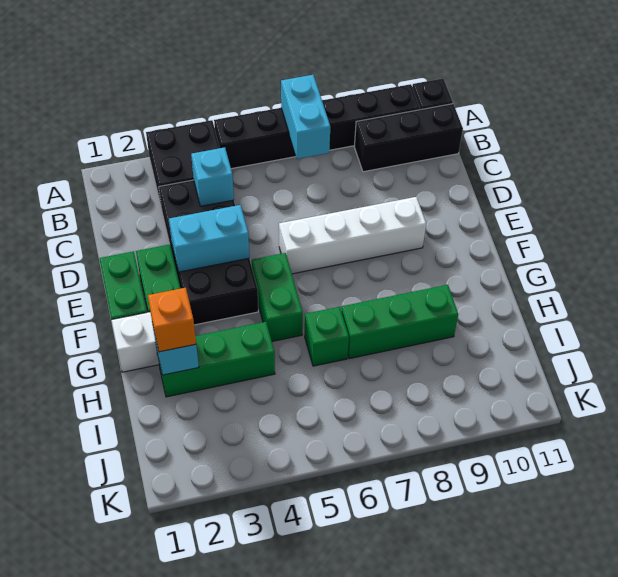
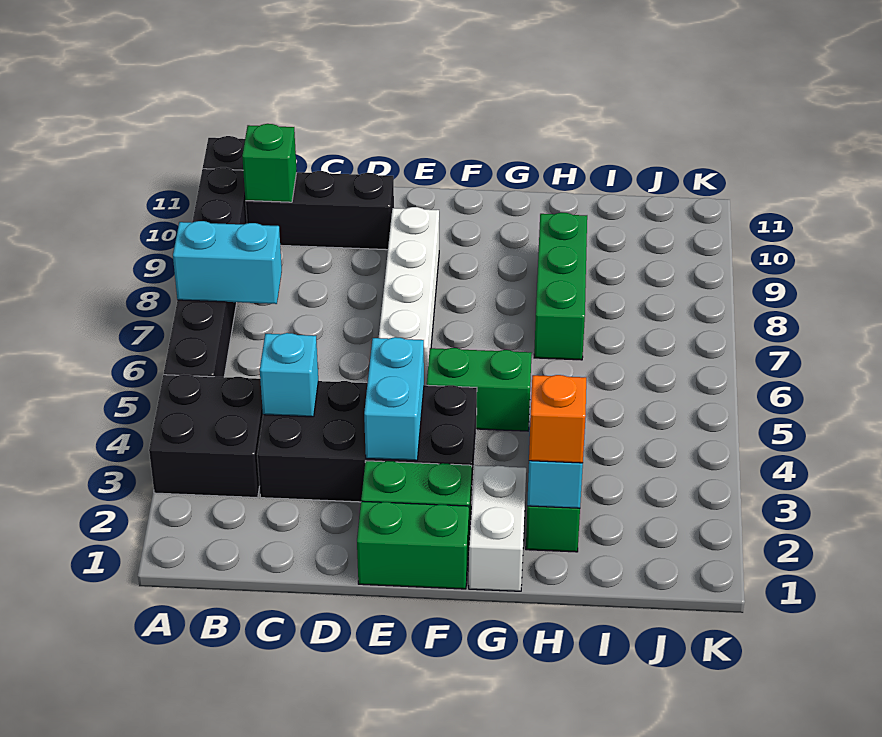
black brick B9:B11 level 1 -> black brick B10:D10 level 1
green brick H6 level 1 -> green brick B10 level 2

